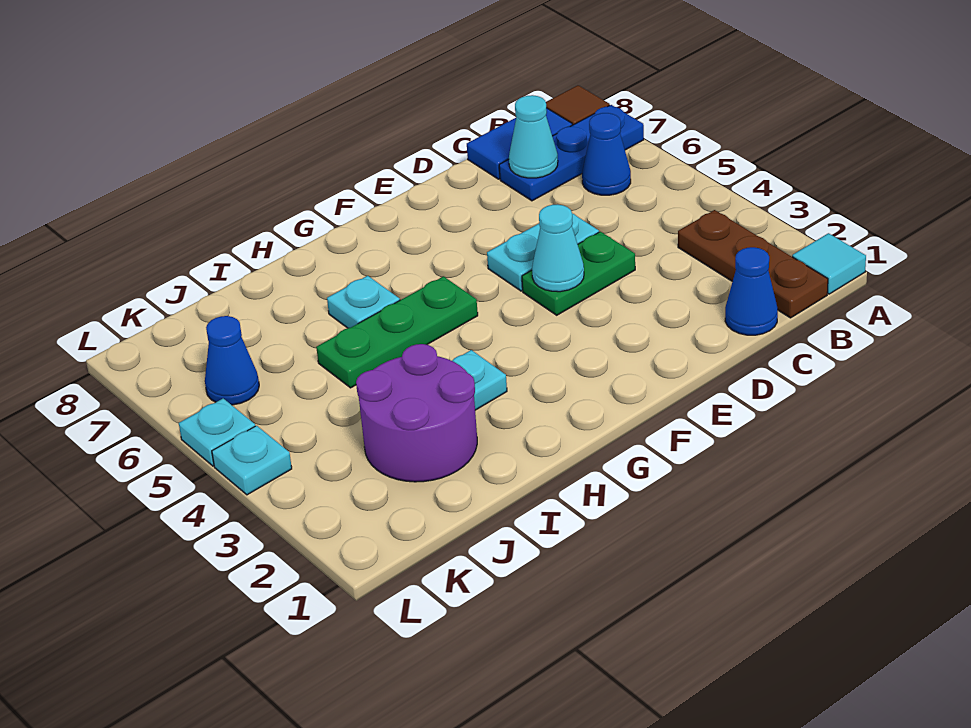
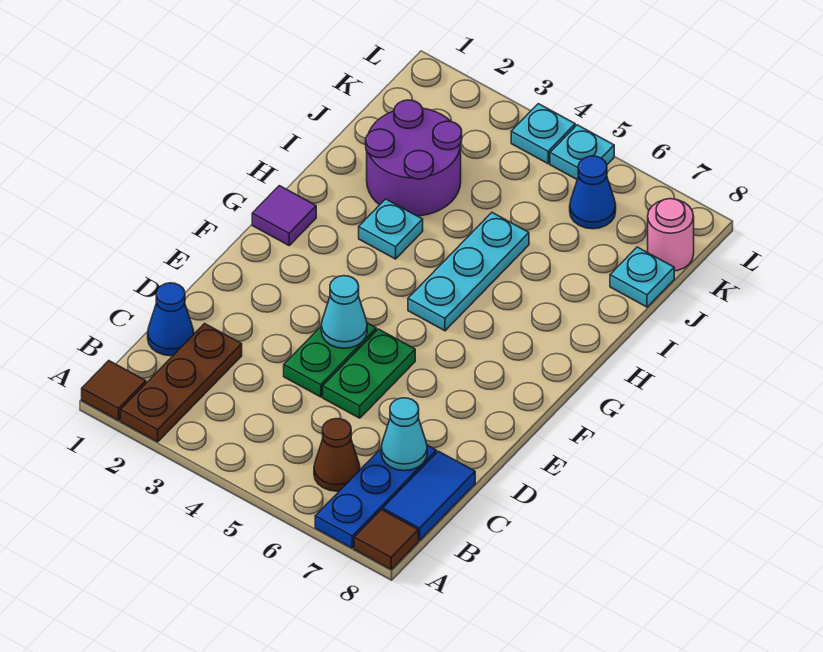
cyan tile A1 level 1 -> brown tile A1 level 1
brown plate B1:B3 level 1 -> brown plate A2:C2 level 1
blue cone B6 level 1 -> brown cone B6 level 1
cyan plate D5:E5 level 1 -> green plate D5:E5 level 1
none -> purple tile G1 level 1
green plate G5:I5 level 1 -> cyan plate G5:I5 level 1
cyan plate H6 level 1 -> cyan plate J8 level 1
none -> pink round brick K8 level 1

